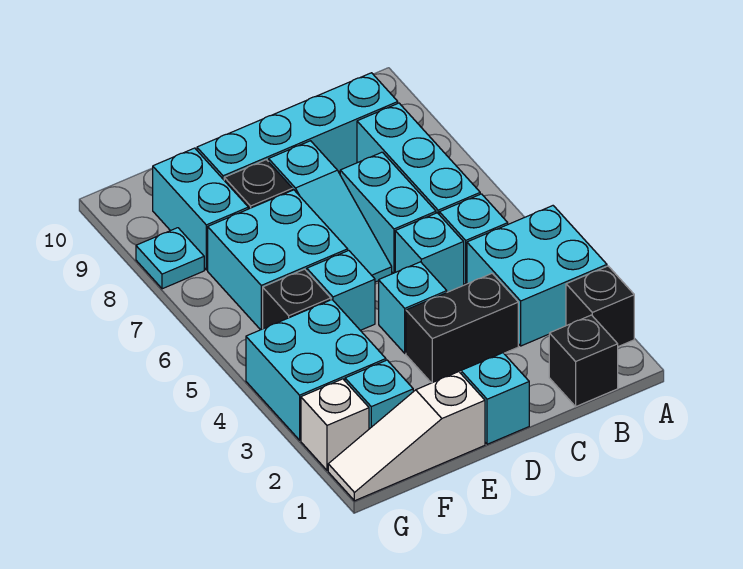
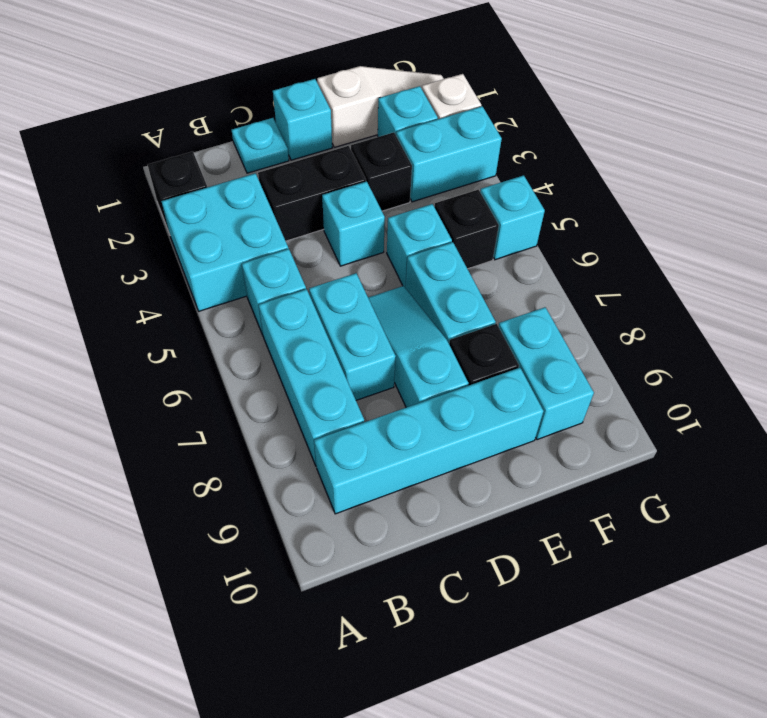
black brick B1 level 1 -> black brick E3 level 1
cyan brick C5 level 1 -> cyan brick G5 level 1
cyan brick E6:F7 level 1 -> cyan brick E6:E7 level 1
cyan brick F3:G4 level 1 -> cyan brick F3:G3 level 1
cyan plate G8 level 1 -> cyan plate C1 level 1

